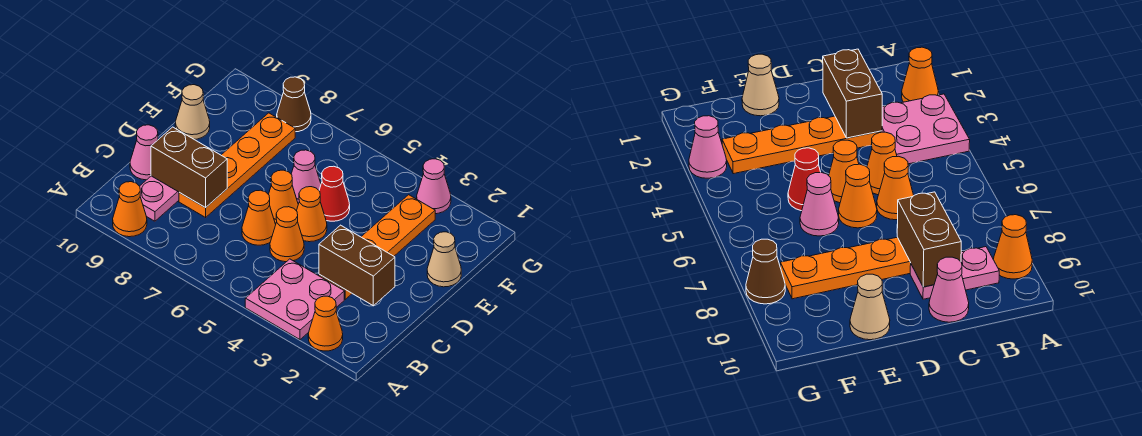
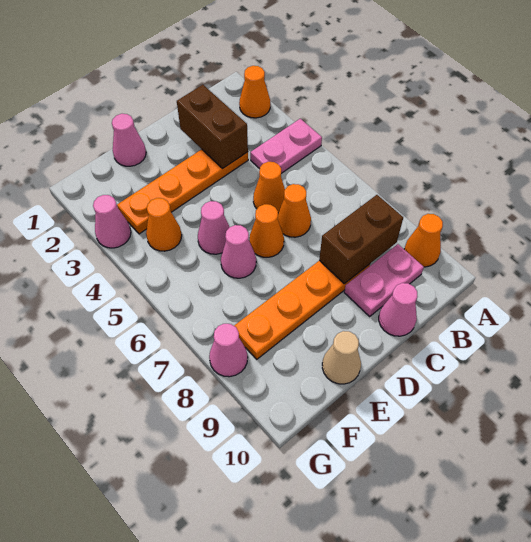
pink plate A3:B4 level 1 -> pink plate A4:B4 level 1
brown brick C8:C9 level 2 -> brown brick B8:C8 level 2
orange cone D5 level 1 -> orange cone F4 level 1
tan cone E1 level 1 -> pink cone E1 level 1
red cone E5 level 1 -> pink cone E5 level 1
brown cone G8 level 1 -> pink cone G8 level 1

